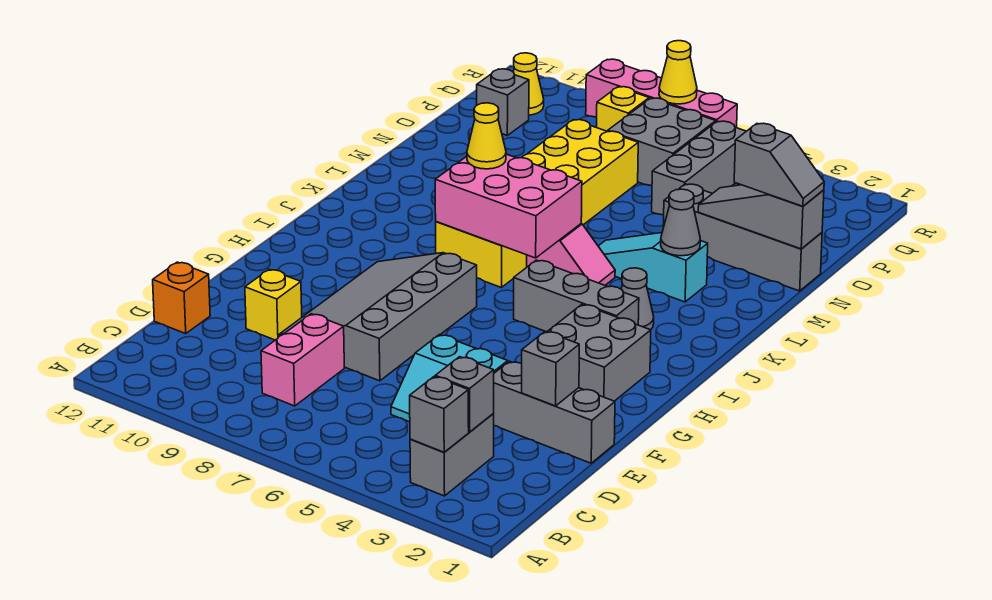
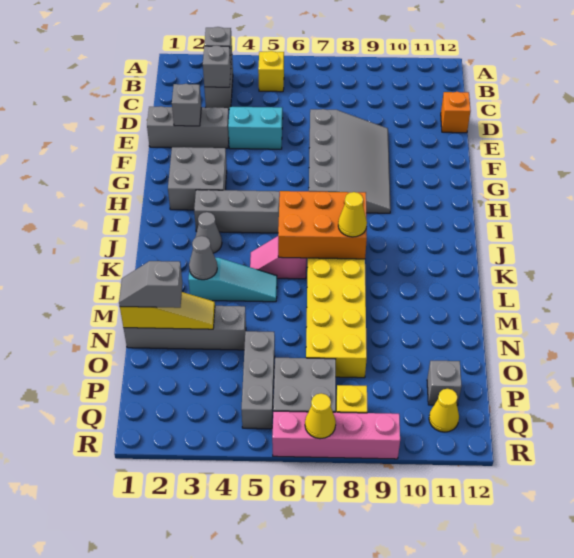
pink brick C8:D8 level 1 -> none
yellow brick E10 level 1 -> yellow brick B5 level 1
pink brick J6:K8 level 2 -> orange brick J6:K8 level 2
grey slope N1:N3 level 2 top 1 -> yellow slope N1:N3 level 2 top 1

